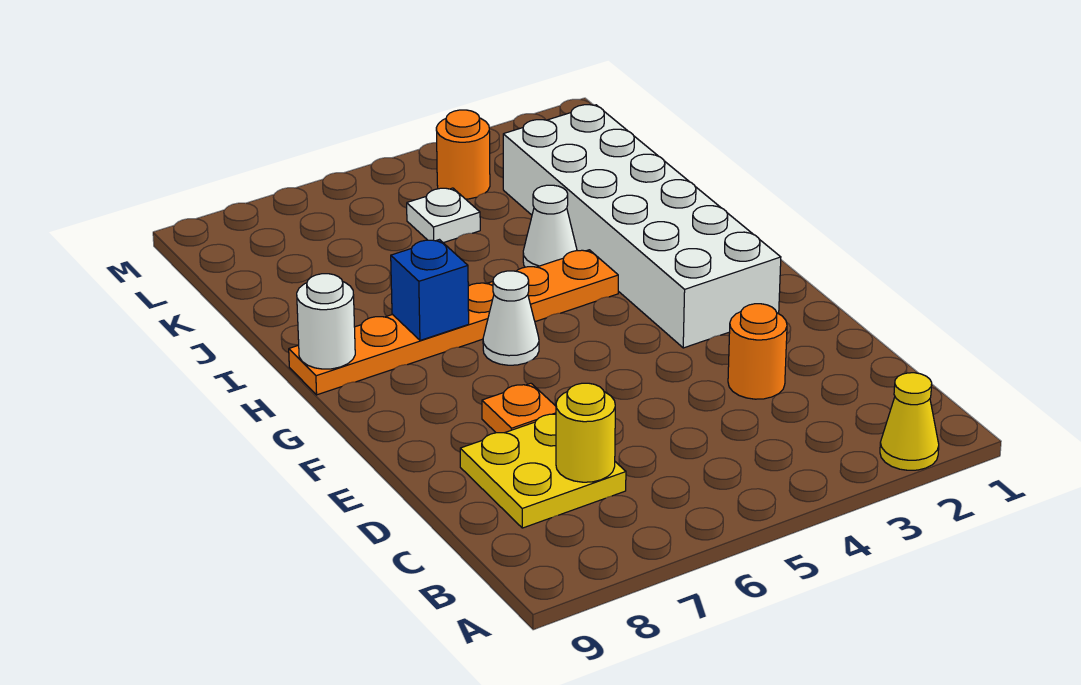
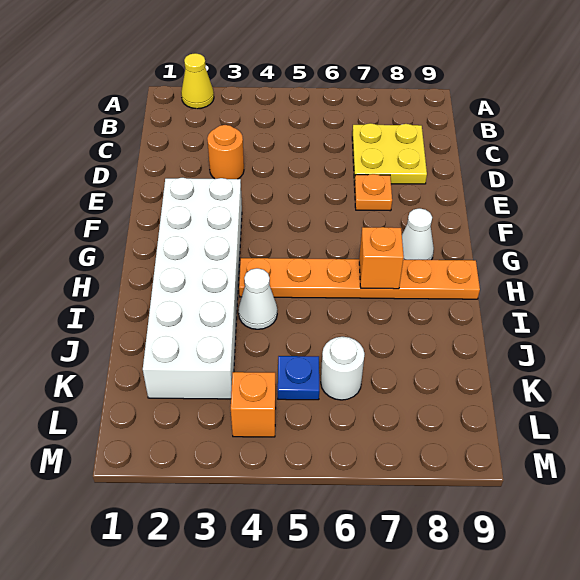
yellow round brick C7 level 2 -> none
white cone G6 level 1 -> white cone G8 level 1
blue brick H7 level 2 -> orange brick H7 level 2
white round brick H9 level 2 -> white round brick K6 level 1
white plate K5 level 1 -> blue plate K5 level 1
orange round brick L4 level 1 -> orange brick L4 level 1

